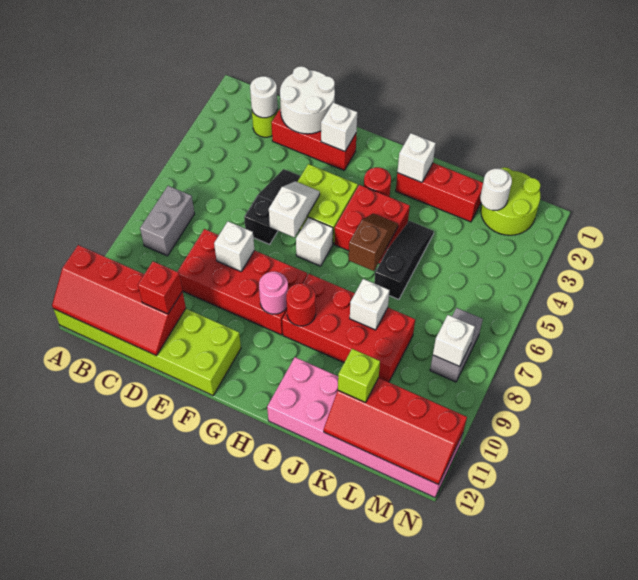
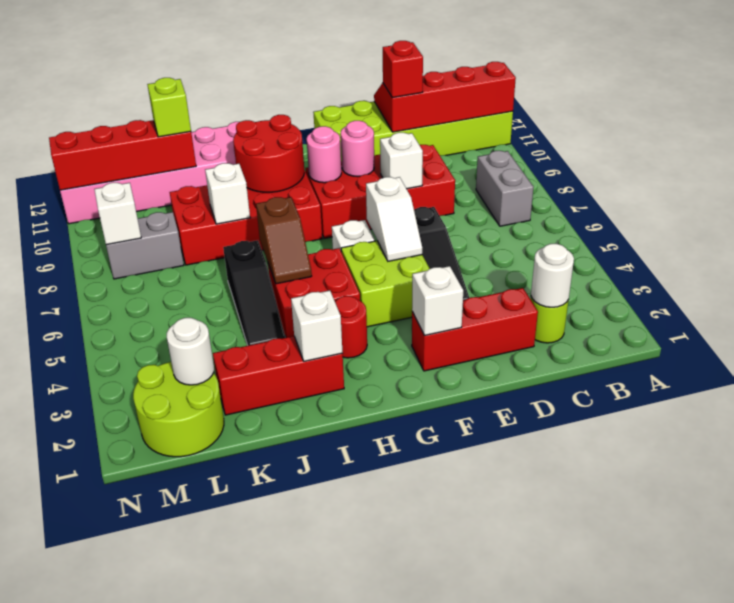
white round brick D1:E2 level 2 -> none
none -> pink round brick F9 level 2
red round brick H9 level 2 -> red round brick H9:I10 level 2
grey brick M7:M8 level 1 -> grey brick L8:M8 level 1

